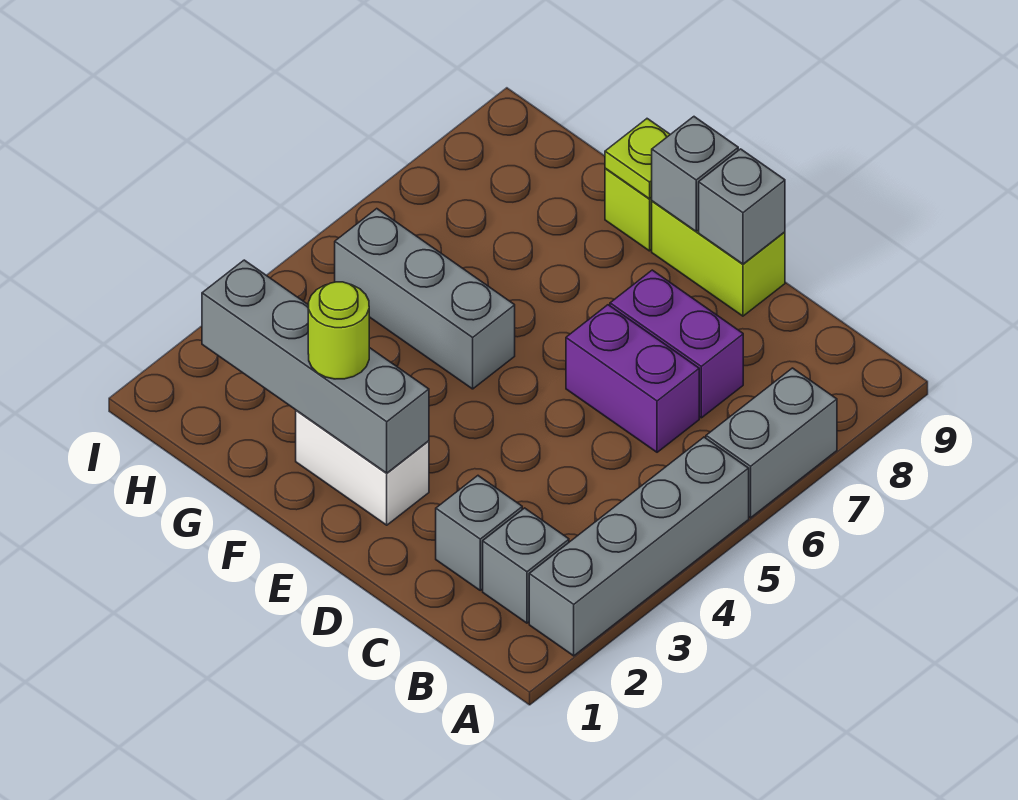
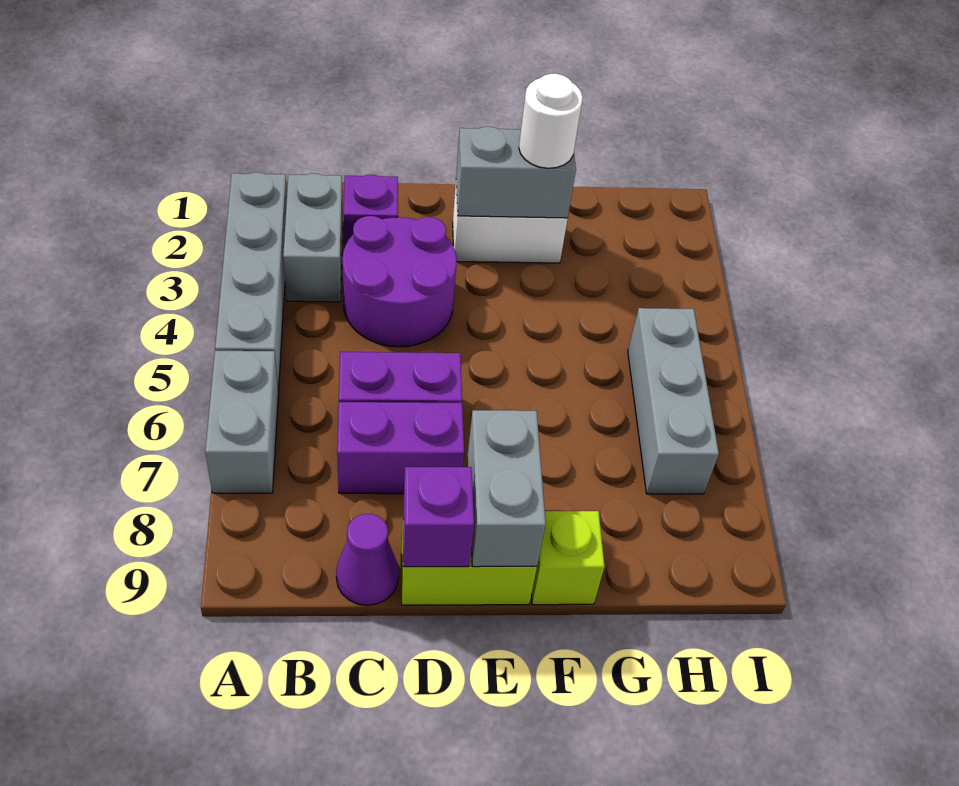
grey brick B2 level 1 -> grey brick B2:B3 level 1
grey brick C2 level 1 -> purple brick C2 level 1
none -> purple round brick C3:D4 level 1
none -> purple cone C9 level 1
grey brick D9 level 2 -> purple brick D9 level 2
grey brick E2:H2 level 2 -> grey brick E2:F2 level 2
grey brick E9 level 2 -> grey brick E8:E9 level 2
lime round brick F2 level 3 -> white round brick F2 level 3
grey brick F5:H5 level 1 -> grey brick H5:H7 level 1
lime plate F9 level 2 -> none

